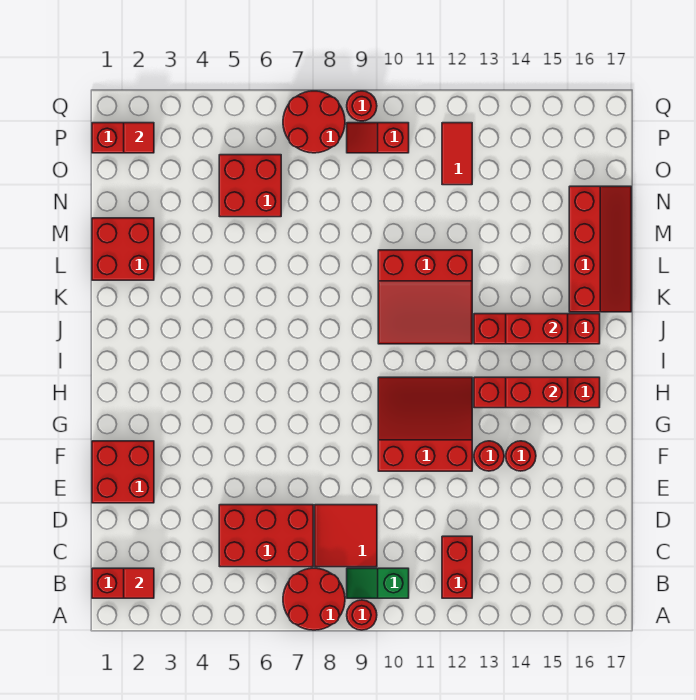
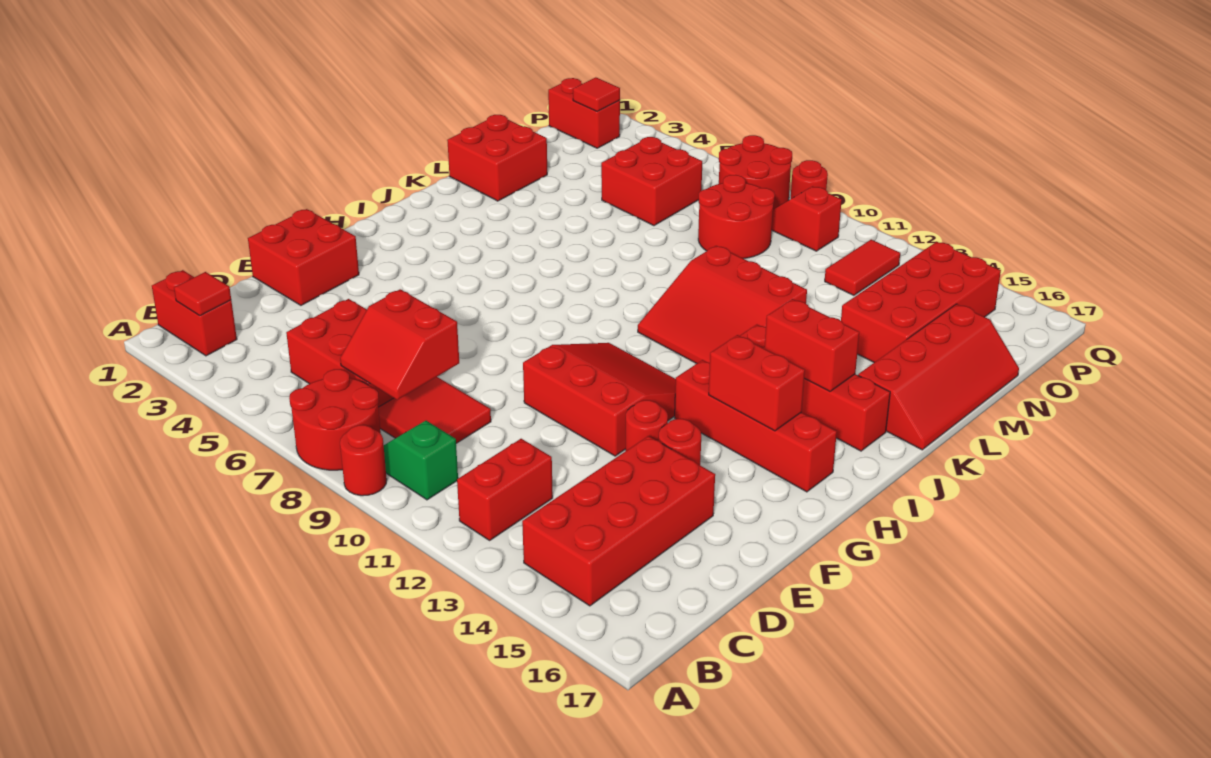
none -> red brick B14:E15 level 1
none -> red slope C7:D8 level 2 top D
none -> red brick M14:P15 level 1
none -> red round brick N8:O9 level 1

